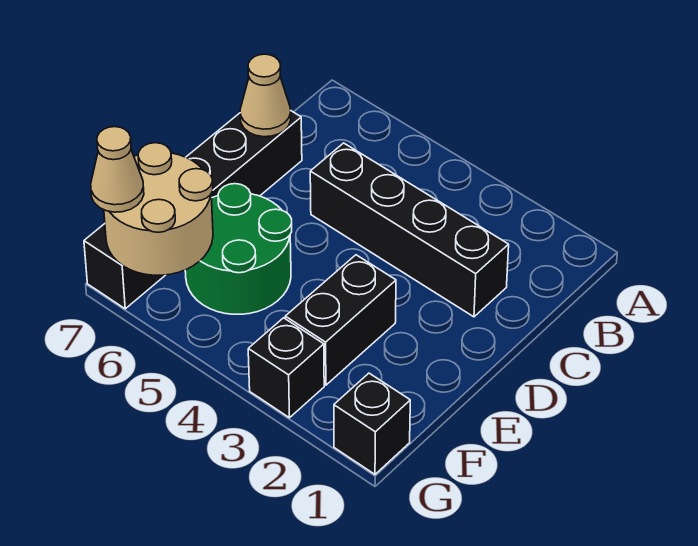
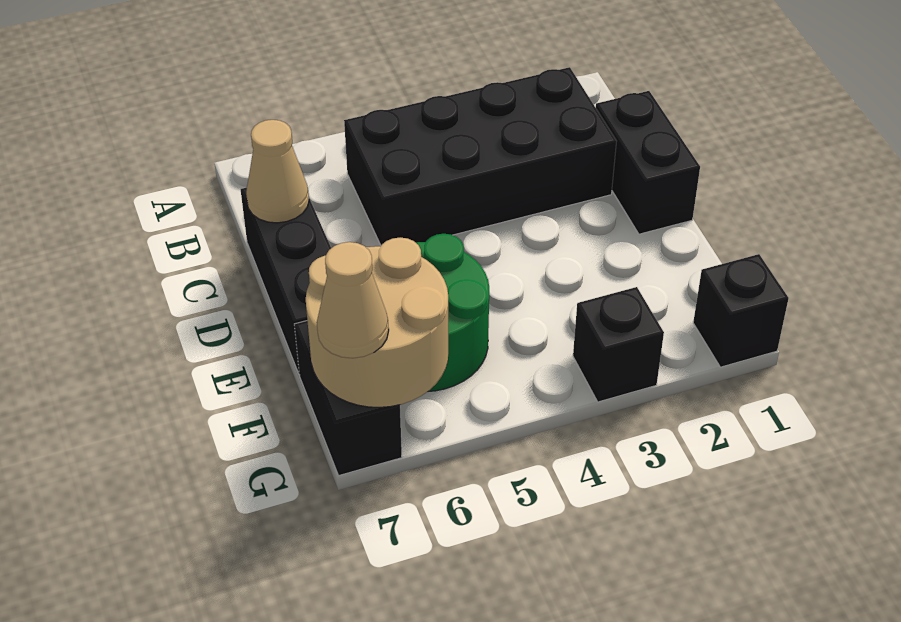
black brick C2:C5 level 1 -> black brick B2:C5 level 1
black brick E3:F3 level 1 -> black brick C1:D1 level 1

